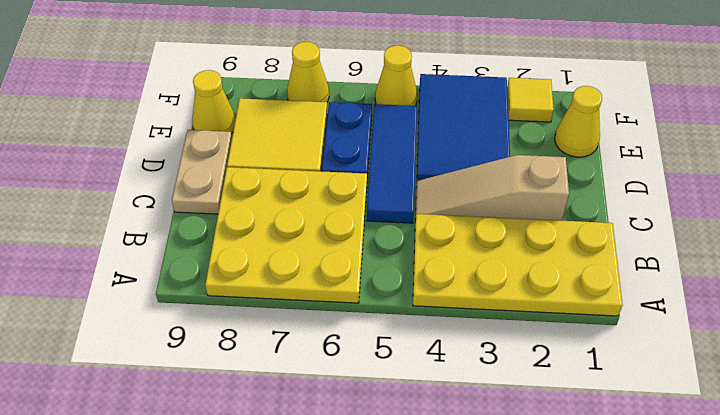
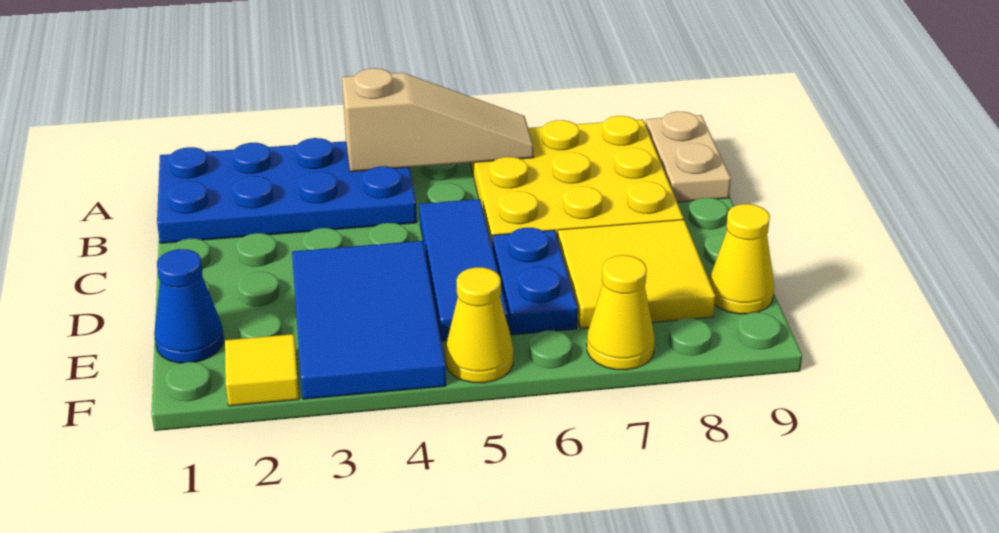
yellow plate A1:B4 level 1 -> blue plate A1:B4 level 1
tan slope C2:C4 level 1 top 2 -> tan slope A4:A6 level 2 top 4
tan plate C9:D9 level 1 -> tan plate A9:B9 level 1
yellow cone E1 level 1 -> blue cone E1 level 1

